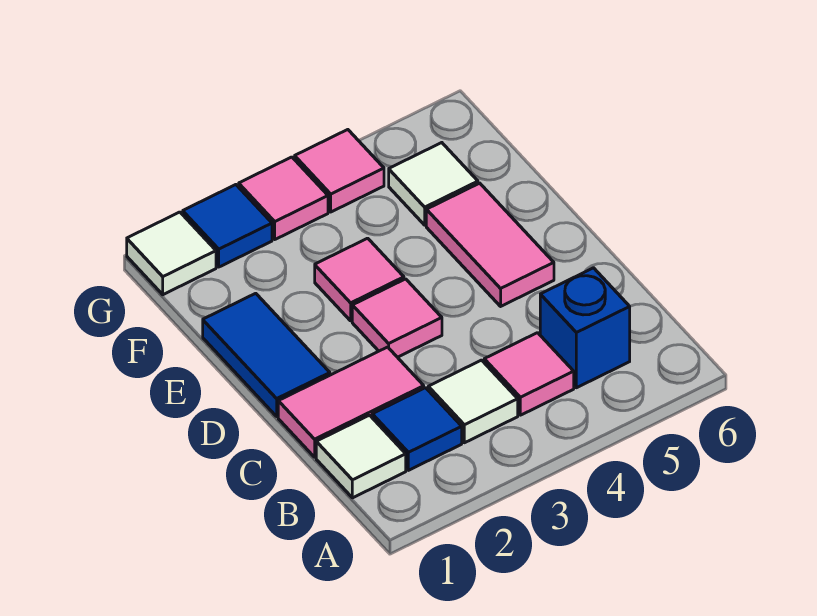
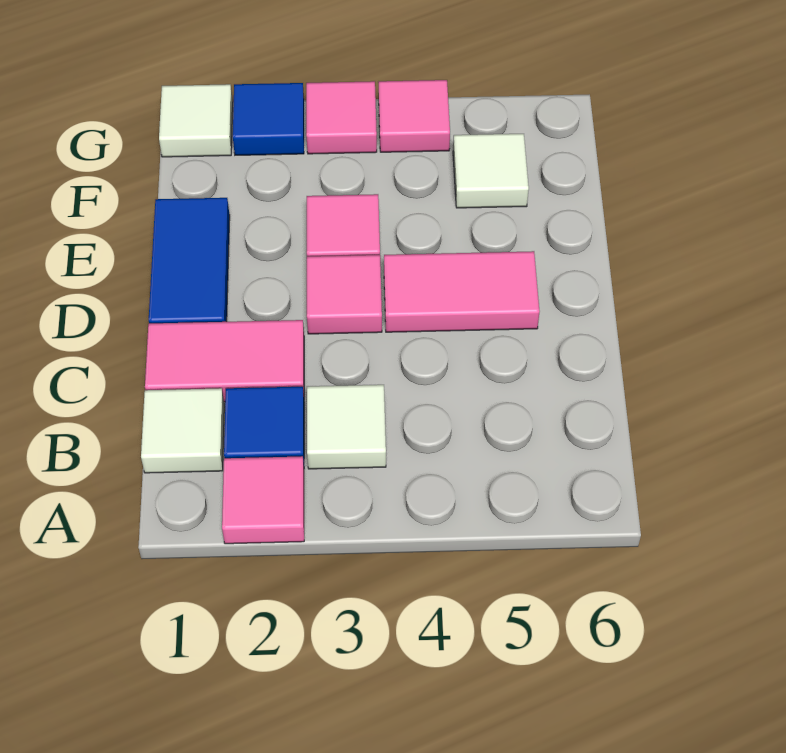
pink tile B4 level 1 -> pink tile A2 level 1
blue brick B5 level 1 -> none
pink tile D5:E5 level 1 -> pink tile D4:D5 level 1

